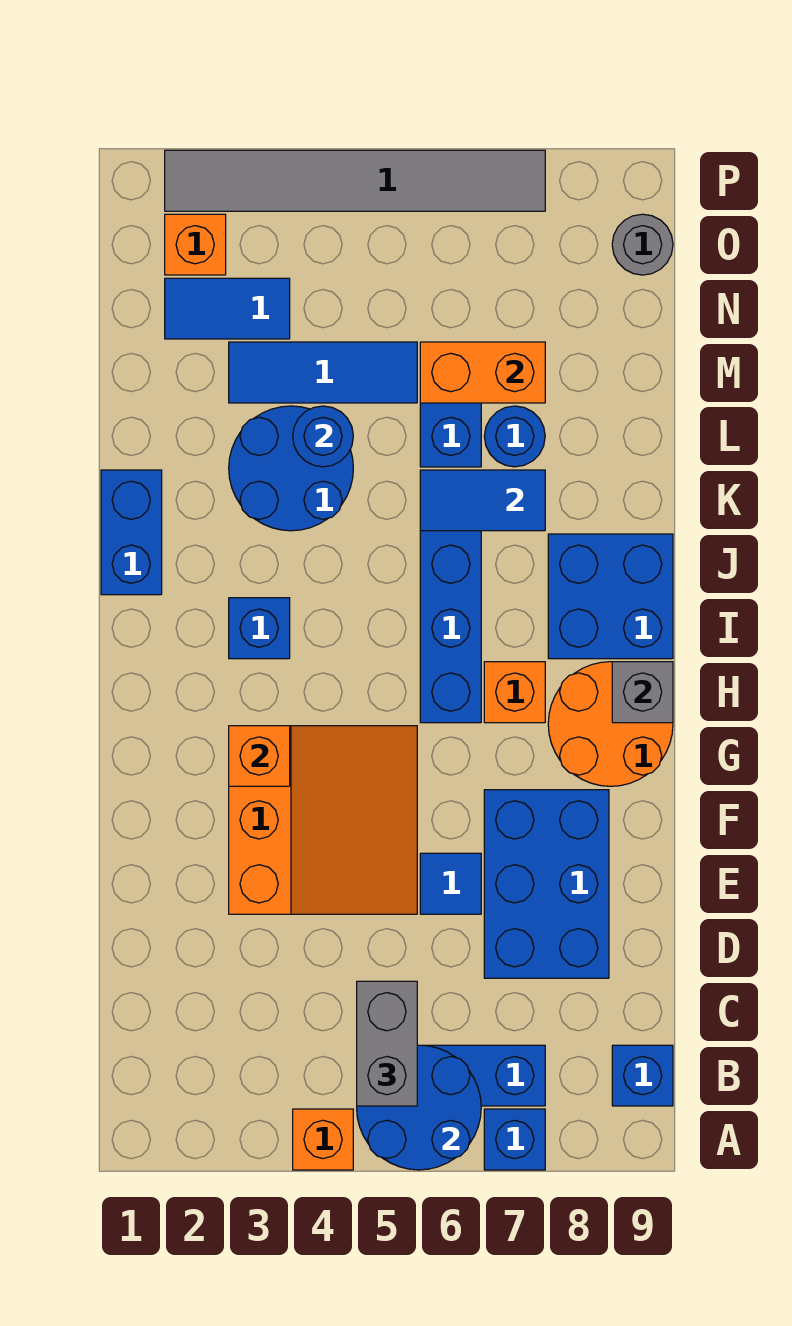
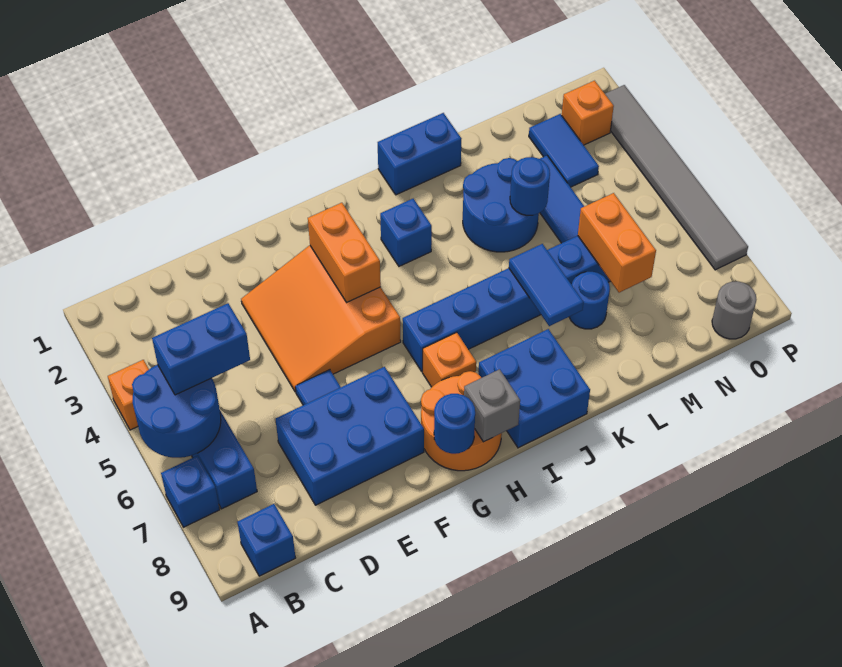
grey brick B5:C5 level 3 -> blue brick B5:C5 level 3
orange slope E3:G5 level 1 top 3 -> orange slope E3:G5 level 1 top G
orange brick G3 level 2 -> orange brick G3:G4 level 2
none -> blue round brick G9 level 2

